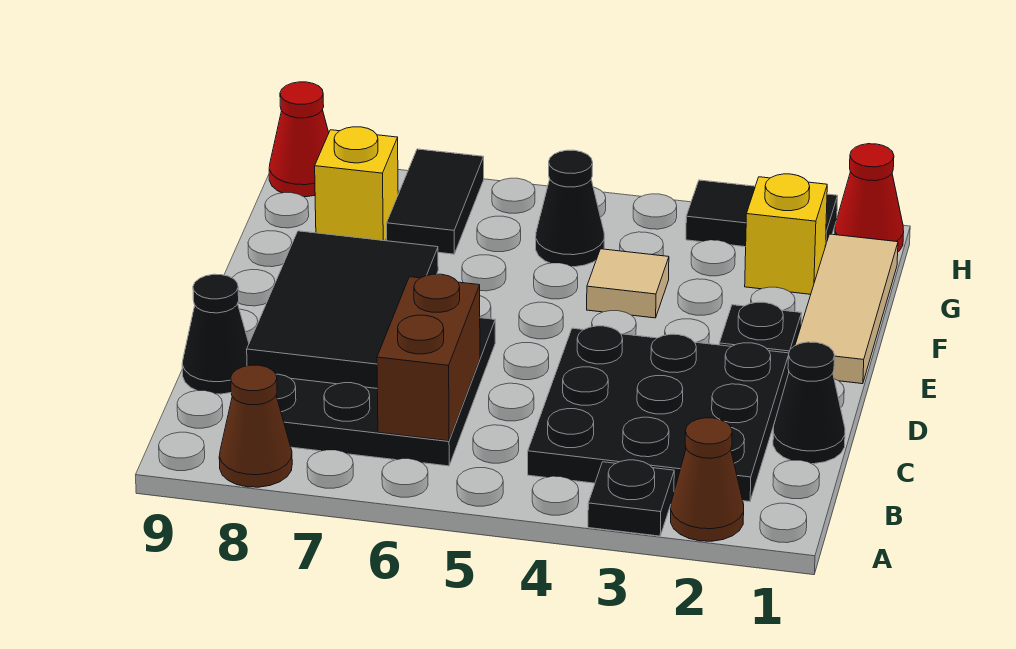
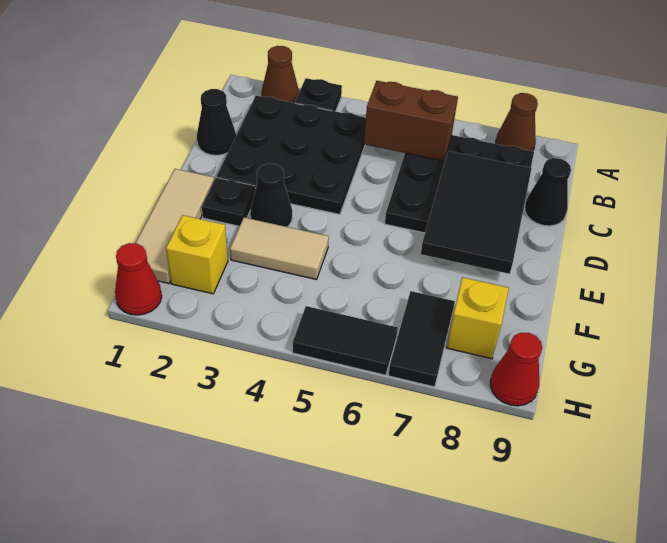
brown brick B6:C6 level 2 -> brown brick B5:B6 level 2
tan tile F4 level 1 -> tan tile F3:F4 level 1
black cone G5 level 1 -> black cone E3 level 1
black tile H2:H3 level 1 -> black tile H5:H6 level 1

